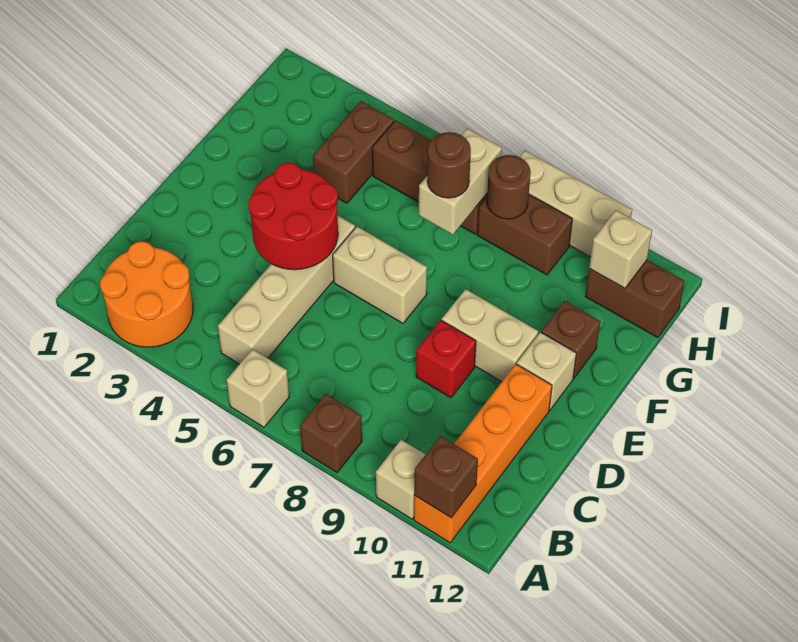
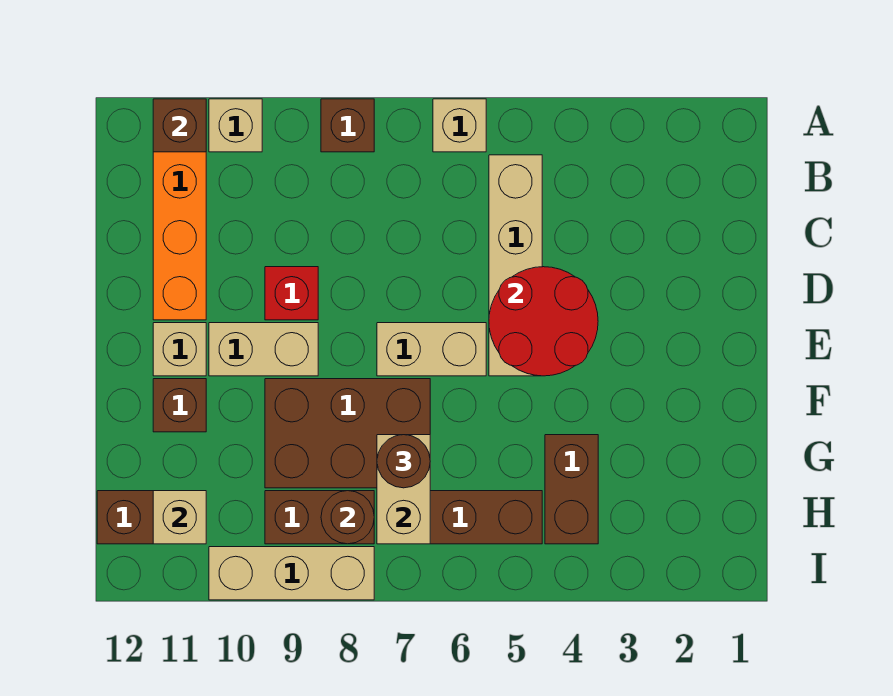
orange round brick A2:B3 level 1 -> none
none -> brown brick F7:G9 level 1

